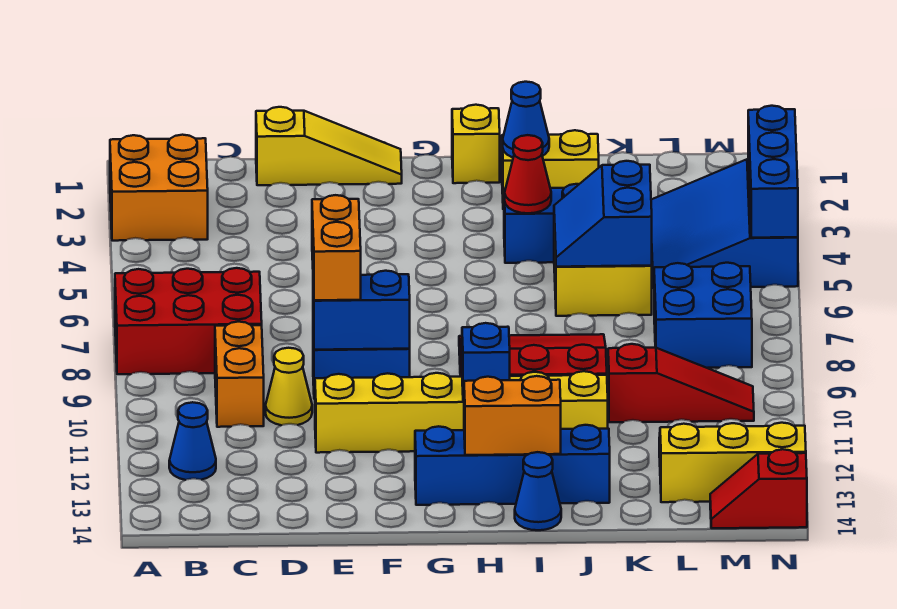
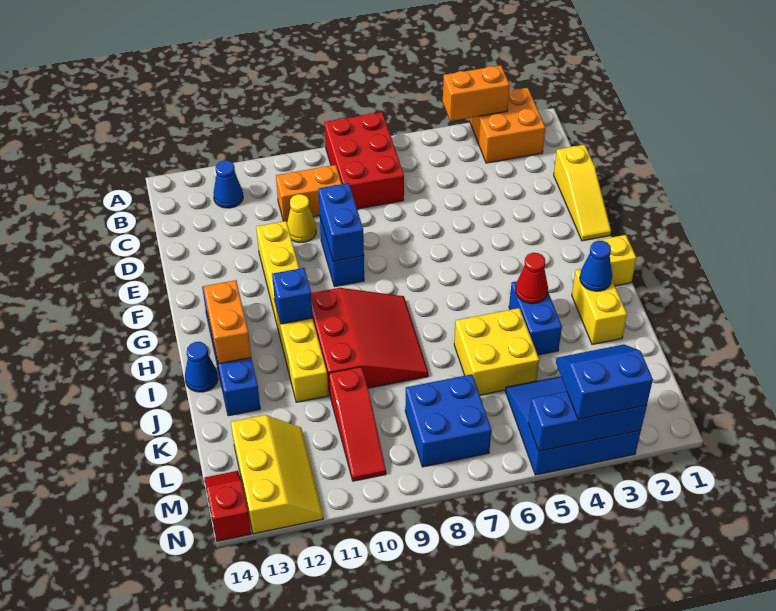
orange brick E8:E9 level 3 -> orange brick A3:A4 level 2
blue slope J5:K6 level 2 top K -> blue slope M3:N4 level 3 top N

